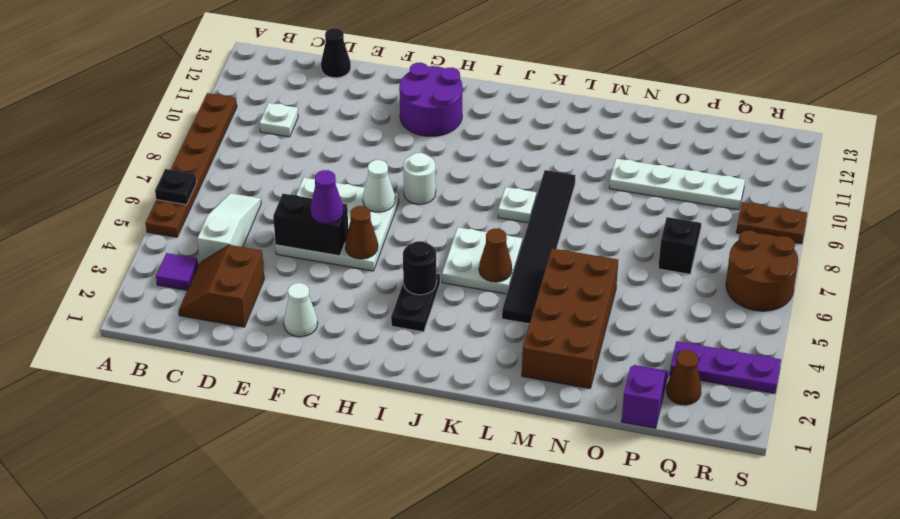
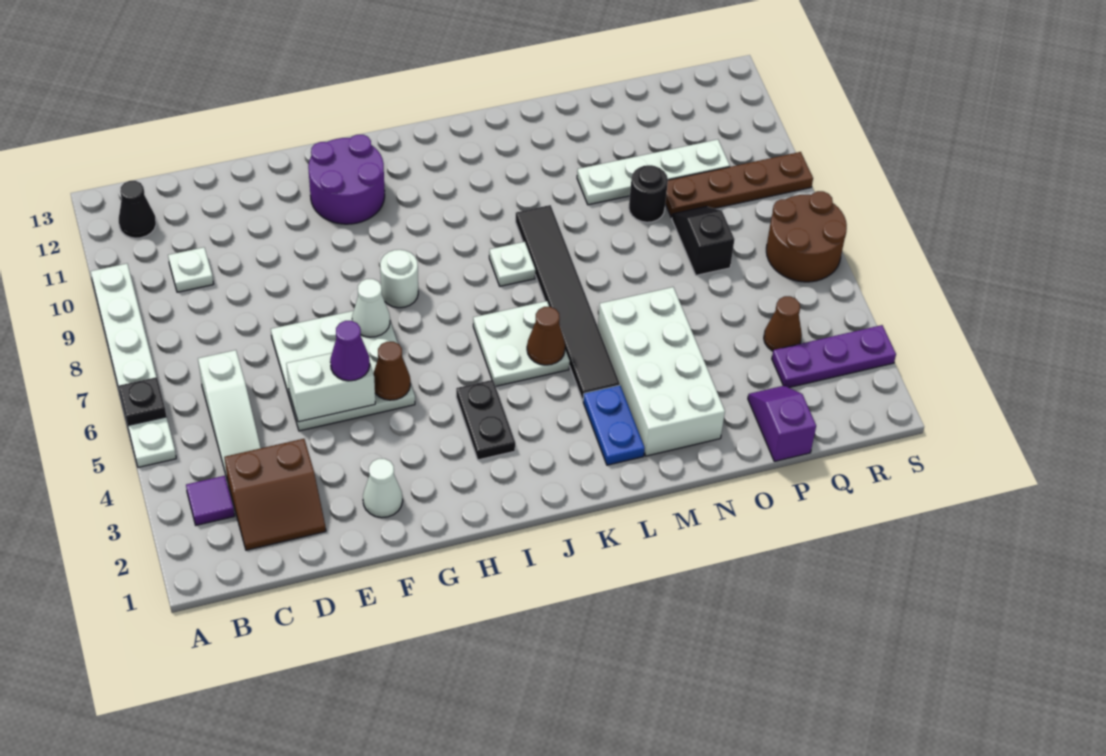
brown plate A5:A10 level 1 -> white plate A5:A10 level 1
brown slope C2:D3 level 1 top D -> brown slope C2:D3 level 1 top 3
white slope C4:C6 level 1 top 4 -> white slope C4:C6 level 1 top 6
black cone D13 level 1 -> black cone B12 level 1
black brick E5:F5 level 2 -> white brick E5:F5 level 2
black round brick I4 level 2 -> black round brick O9 level 1
none -> blue plate L2:L3 level 1
brown brick M2:N5 level 1 -> white brick M2:N5 level 1
brown cone Q2 level 1 -> brown cone Q4 level 1
brown plate R9:S9 level 1 -> brown plate P9:S9 level 1

